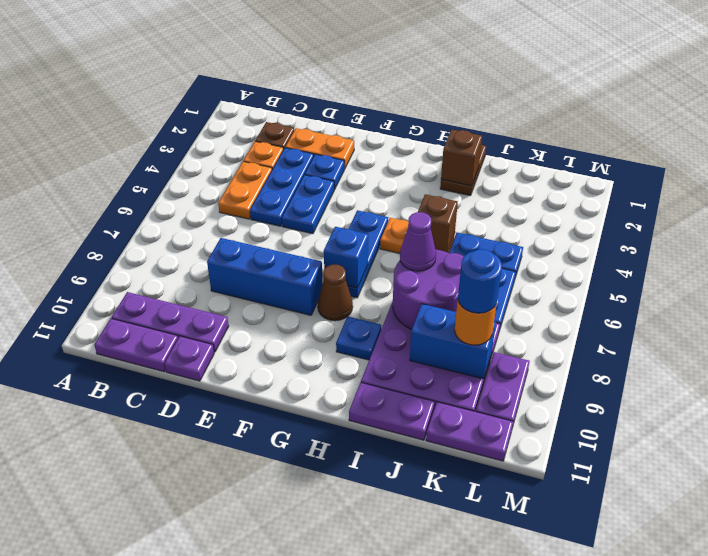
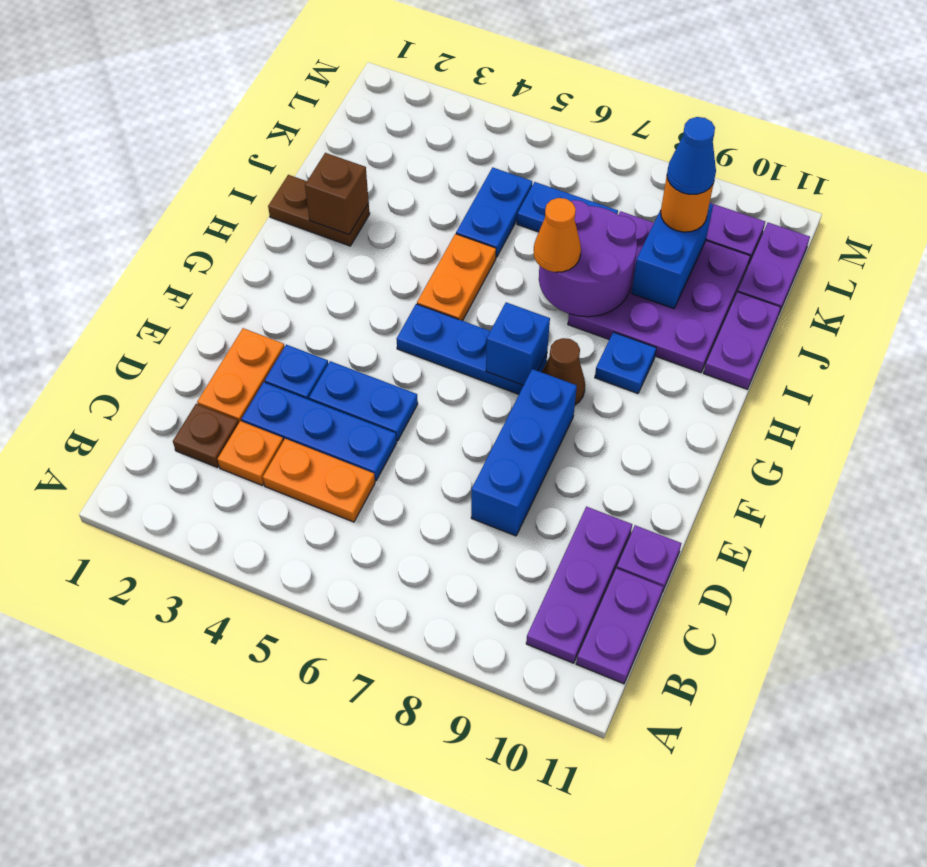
brown brick I5 level 2 -> none
purple cone I7 level 3 -> orange cone I7 level 3
blue round brick K9 level 4 -> blue cone K9 level 4

